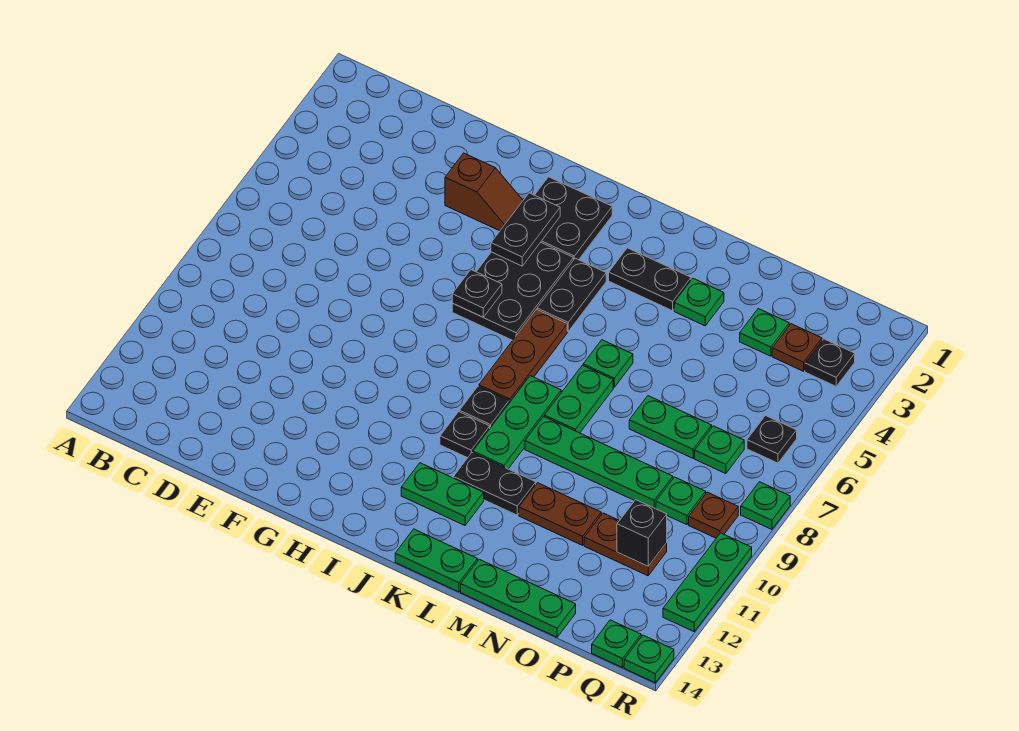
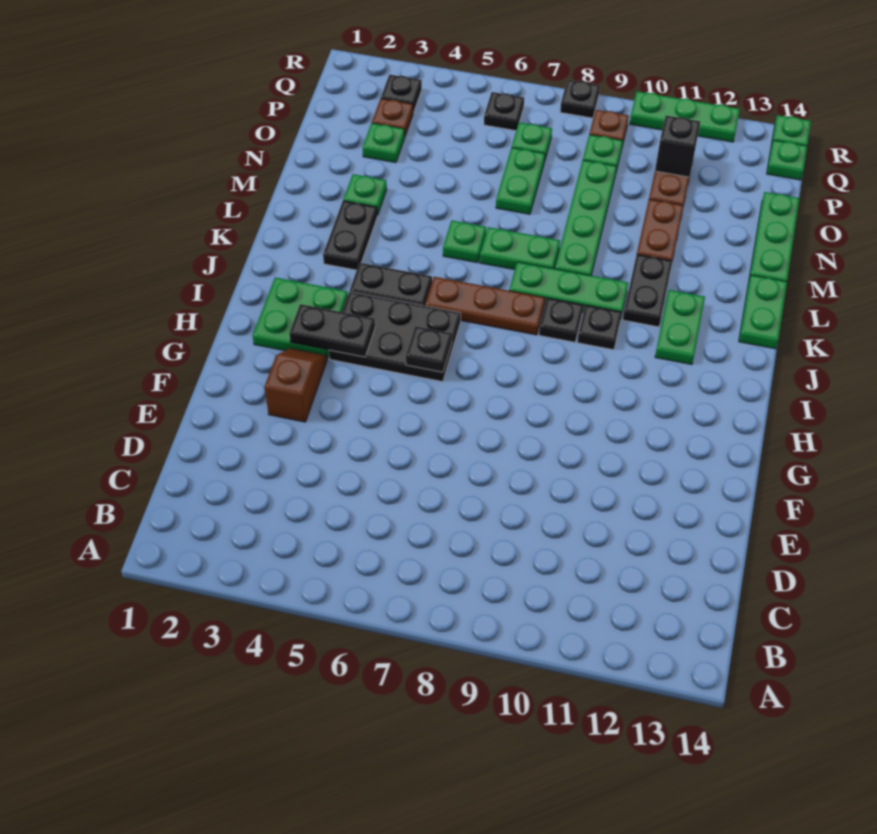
black plate H2:I3 level 1 -> green plate H2:I3 level 1
green plate R8 level 1 -> black plate R8 level 1

